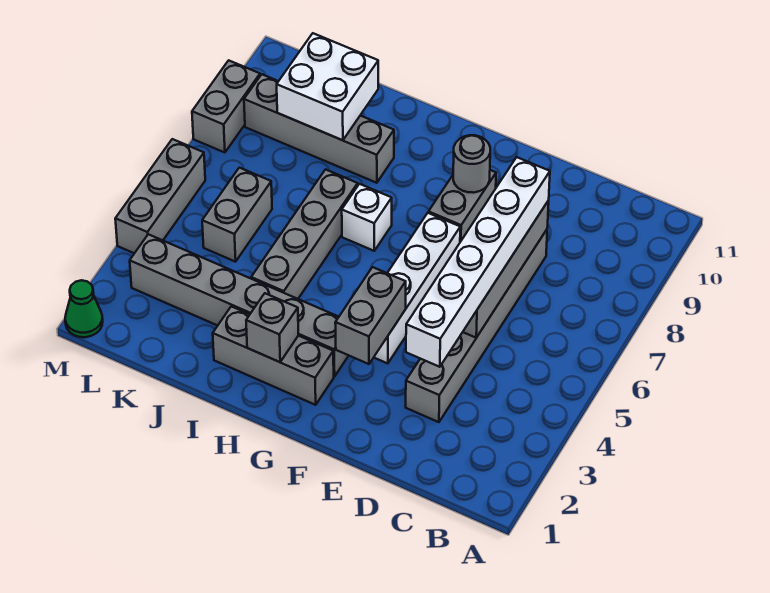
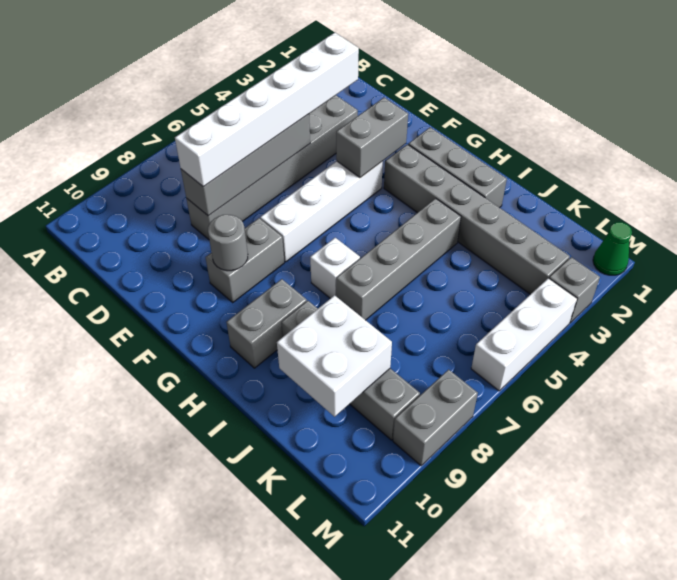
grey brick H2 level 2 -> grey brick M3 level 1
grey brick K5:K6 level 1 -> grey brick H9:H10 level 1
grey brick M4:M6 level 1 -> white brick M4:M6 level 1

